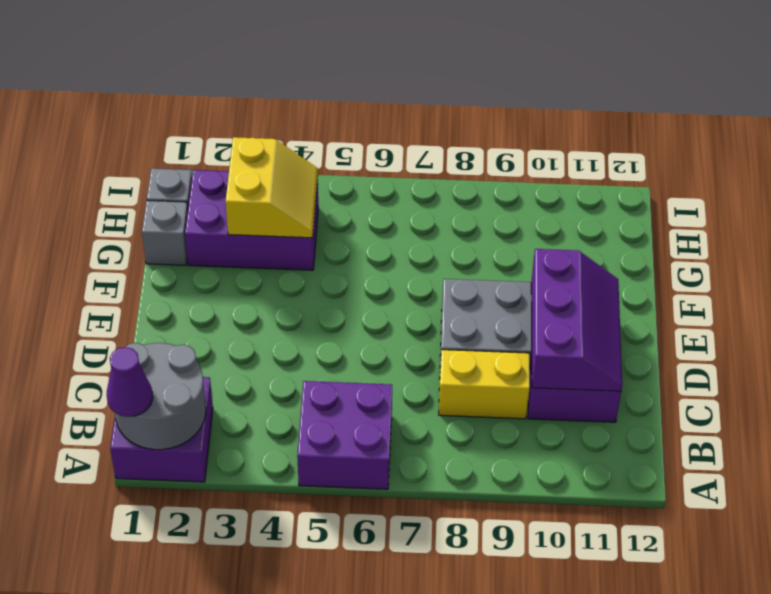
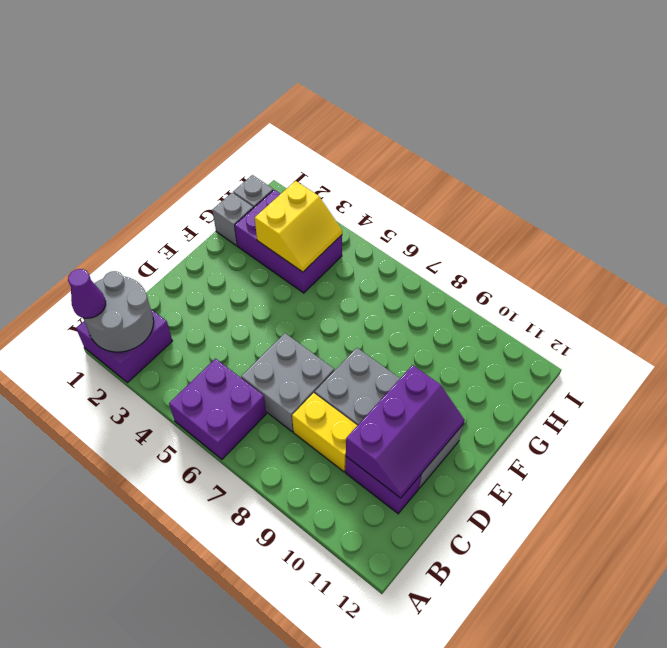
none -> grey brick C6:D7 level 1

